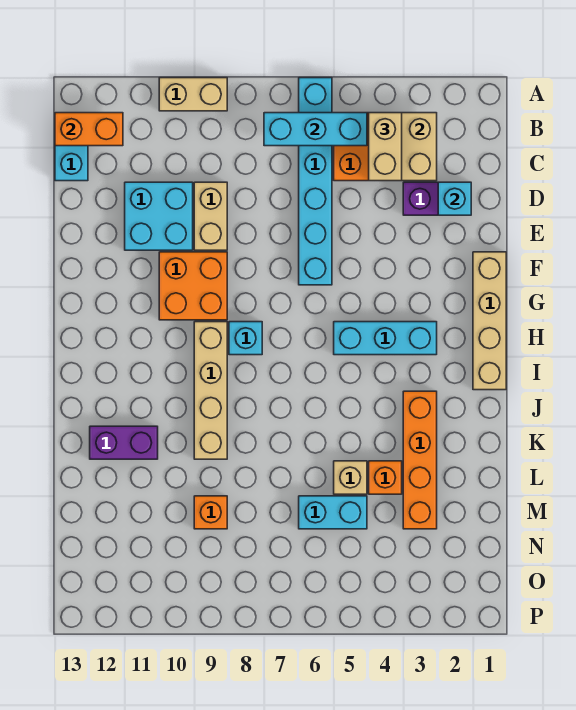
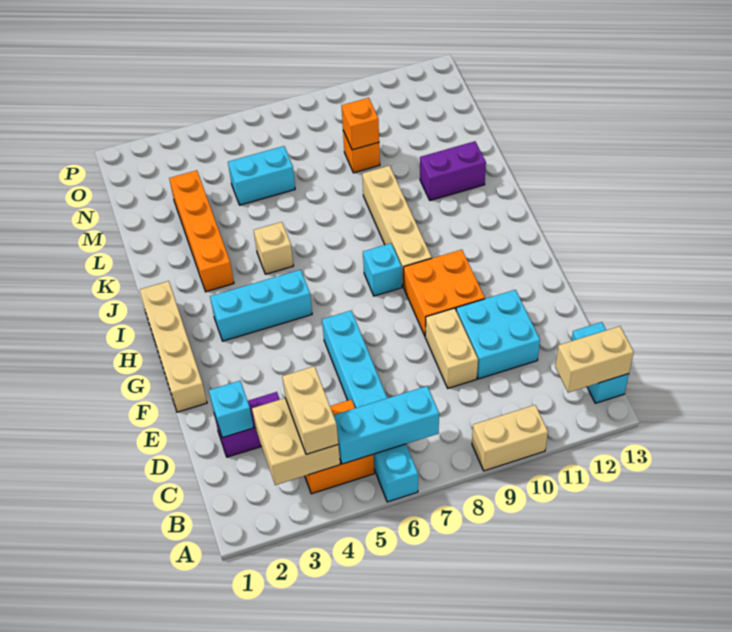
orange brick B12:B13 level 2 -> tan brick B12:B13 level 2
orange brick L4 level 1 -> orange brick M9 level 2
tan brick L5 level 1 -> tan brick J5 level 1

